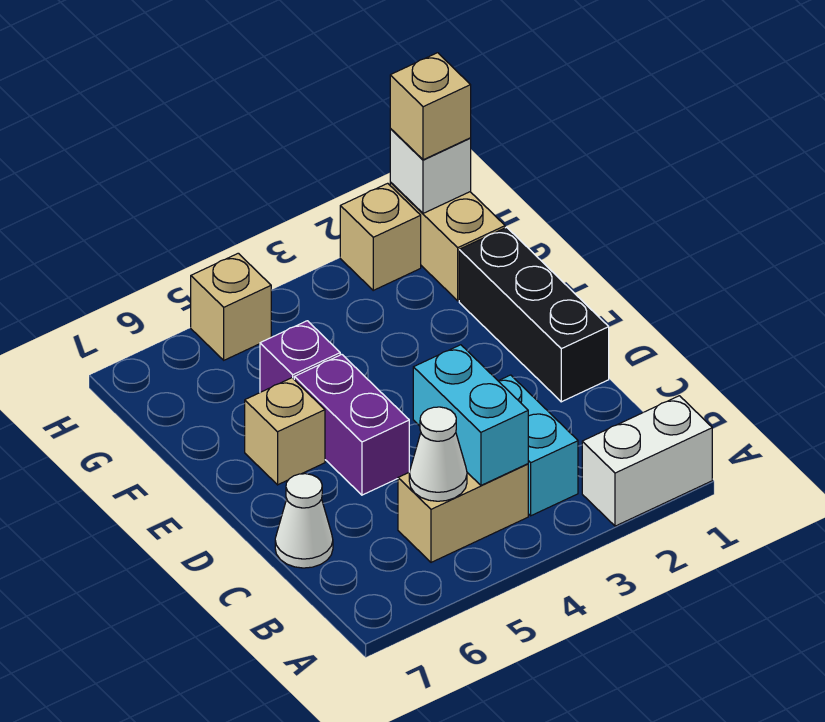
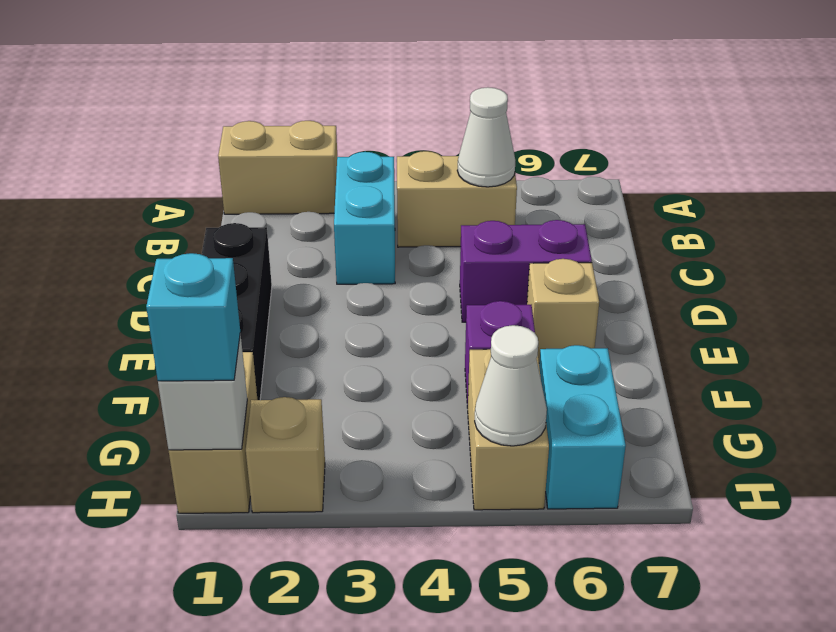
white brick A1:A2 level 1 -> tan brick A1:A2 level 1
cyan brick B4:C4 level 2 -> cyan brick G6:H6 level 1
white cone C7 level 1 -> white cone H5 level 2
purple brick D5:E5 level 1 -> purple brick D5:D6 level 1
tan brick H1 level 3 -> cyan brick H1 level 3
tan brick H5 level 1 -> tan brick G5:H5 level 1

